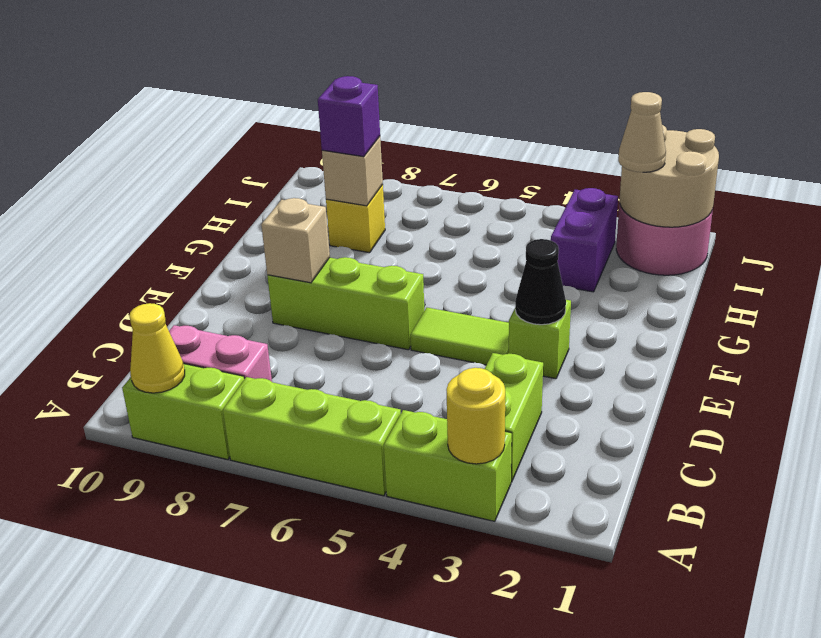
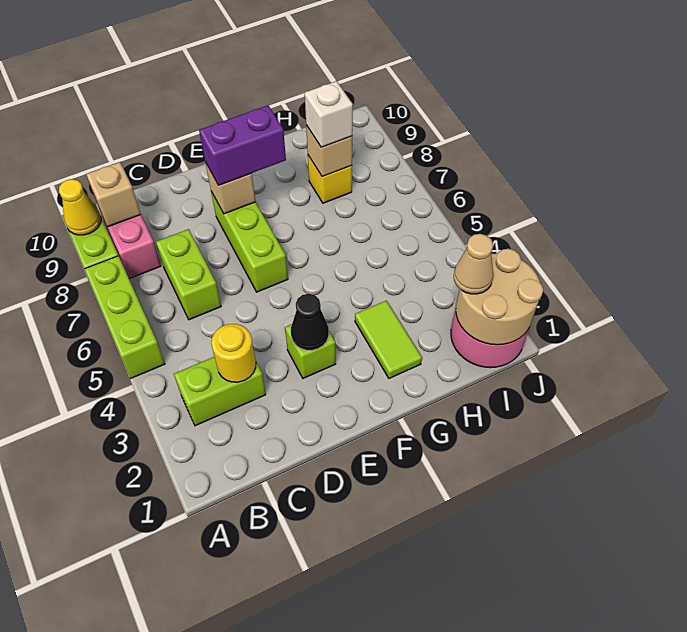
lime brick A3:A4 level 1 -> lime brick C6:C7 level 1
yellow round brick A3 level 2 -> yellow round brick C3 level 2
none -> tan brick B9 level 2
lime tile E4:E5 level 1 -> lime tile G2:G3 level 1
purple brick H3:I3 level 1 -> purple brick E8:F8 level 3
purple brick H8 level 3 -> white brick H8 level 3

